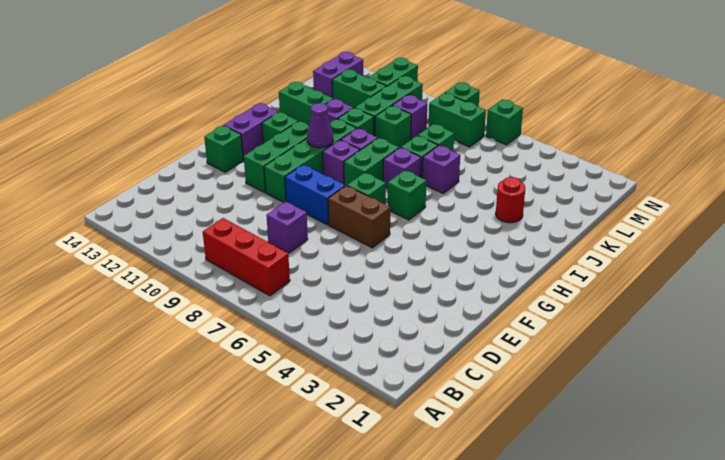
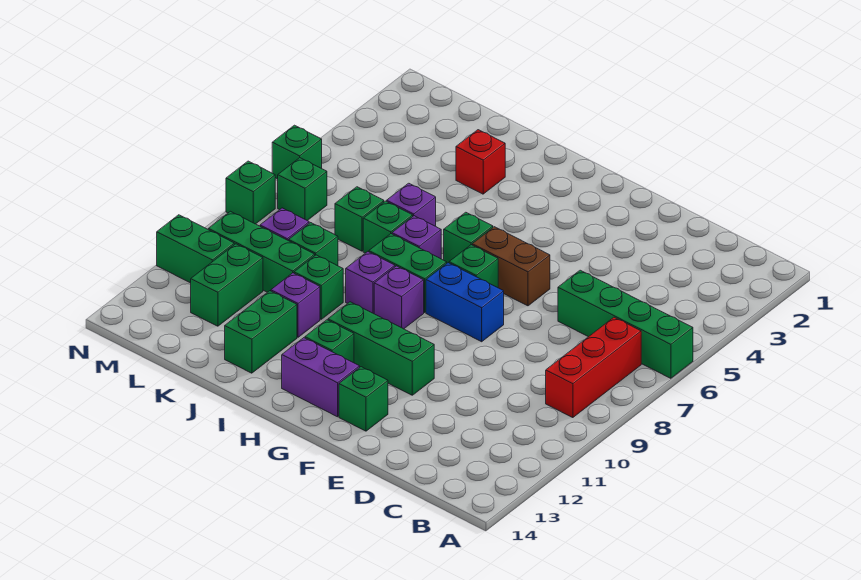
purple brick D8 level 1 -> none
brown brick F6:F7 level 1 -> brown brick F6:G6 level 1
blue brick F8:F9 level 1 -> blue brick F8:G8 level 1
green brick F10:I10 level 1 -> green brick A6:D6 level 1
purple cone H10 level 2 -> none
red round brick J3 level 1 -> red brick J3 level 1
purple brick L13:M13 level 1 -> none
green brick M7:M8 level 1 -> green brick M7 level 1

